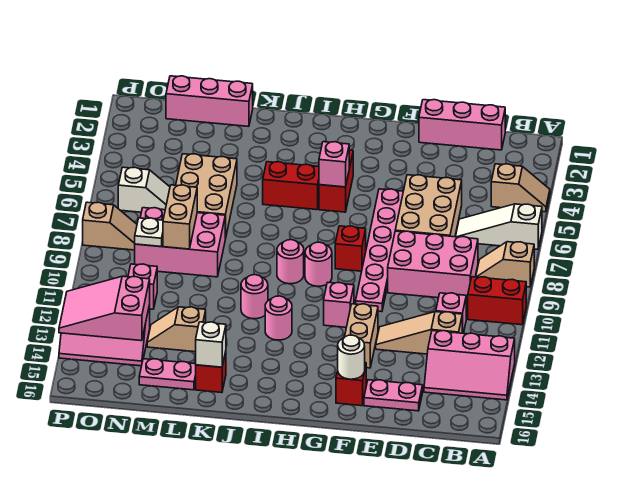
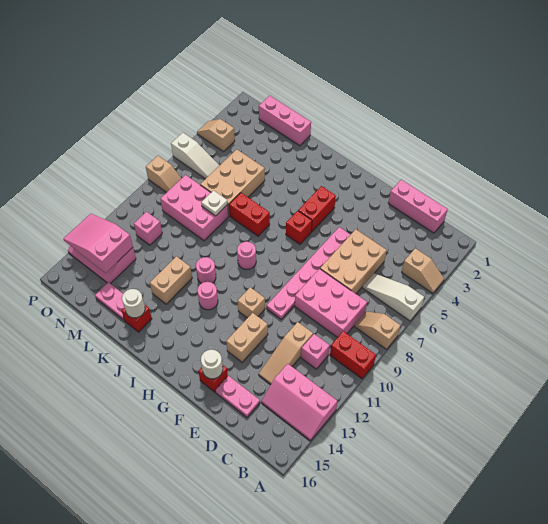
tan slope C12:E12 level 1 top C -> tan slope D11:D13 level 1 top 11
red brick G8 level 1 -> red brick H6 level 1
pink brick G11 level 1 -> tan brick G11 level 1
pink brick H5 level 2 -> none
pink round brick H9 level 1 -> none
red brick I5:J5 level 1 -> red brick J7:K7 level 1
white brick K15 level 2 -> white round brick K15 level 2
tan slope L13:M13 level 1 top L -> tan slope O4:P4 level 1 top O
tan brick M8:M9 level 2 -> tan brick K12:K13 level 1
white slope N6:O6 level 1 top O -> white slope N6:P6 level 1 top P
white plate N9 level 2 -> white plate L8 level 2

